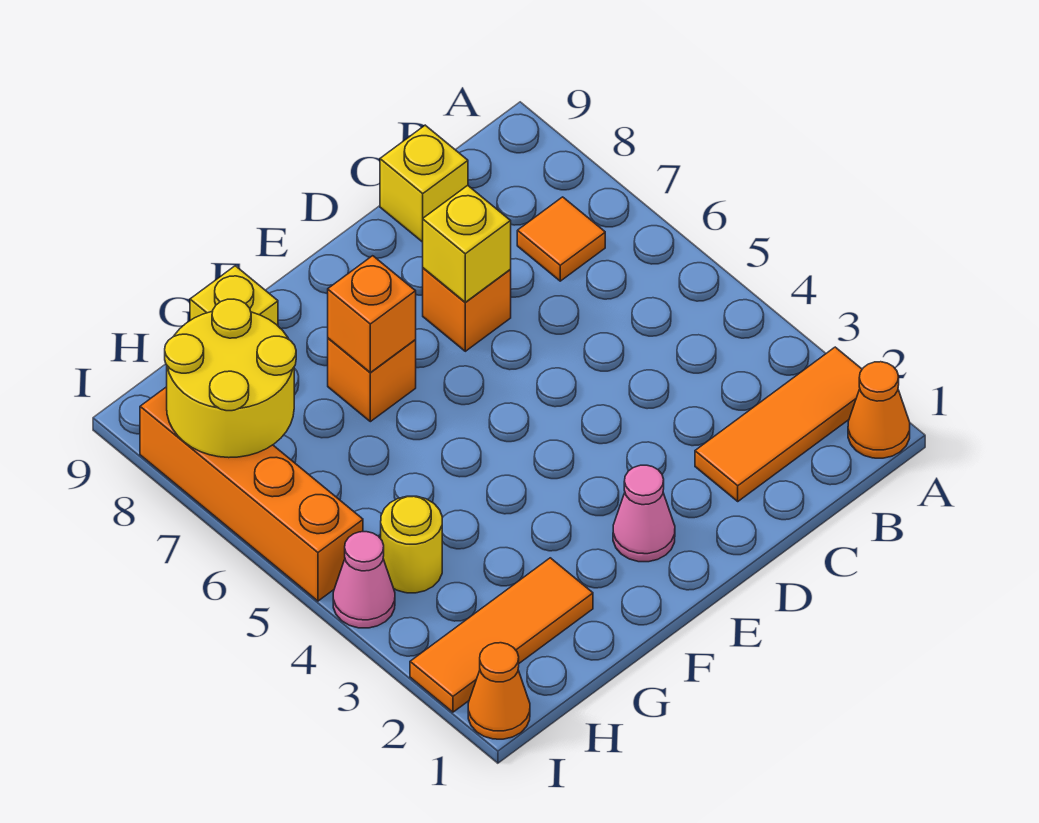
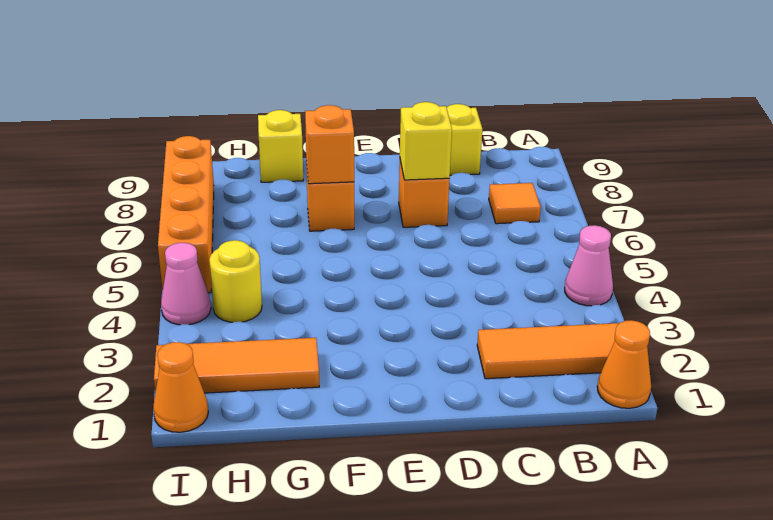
pink cone E2 level 1 -> pink cone A4 level 1
yellow round brick H7:I8 level 2 -> none

